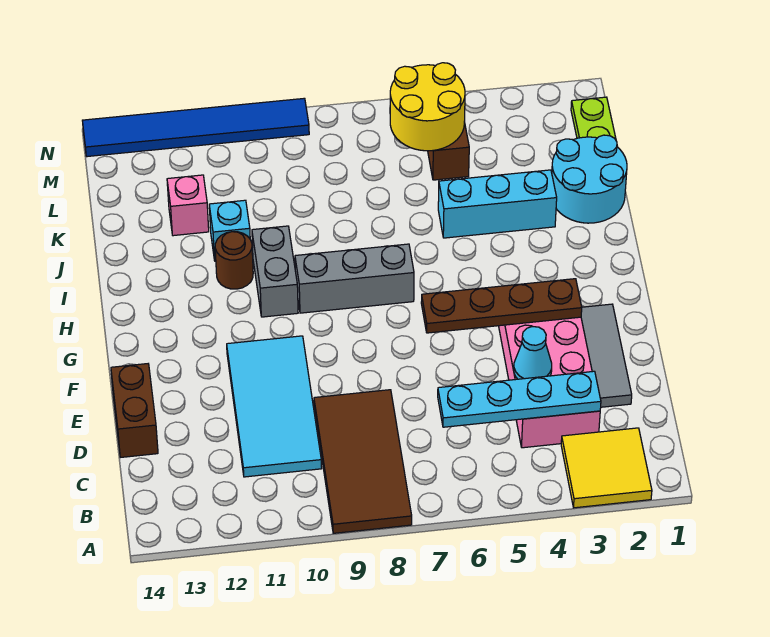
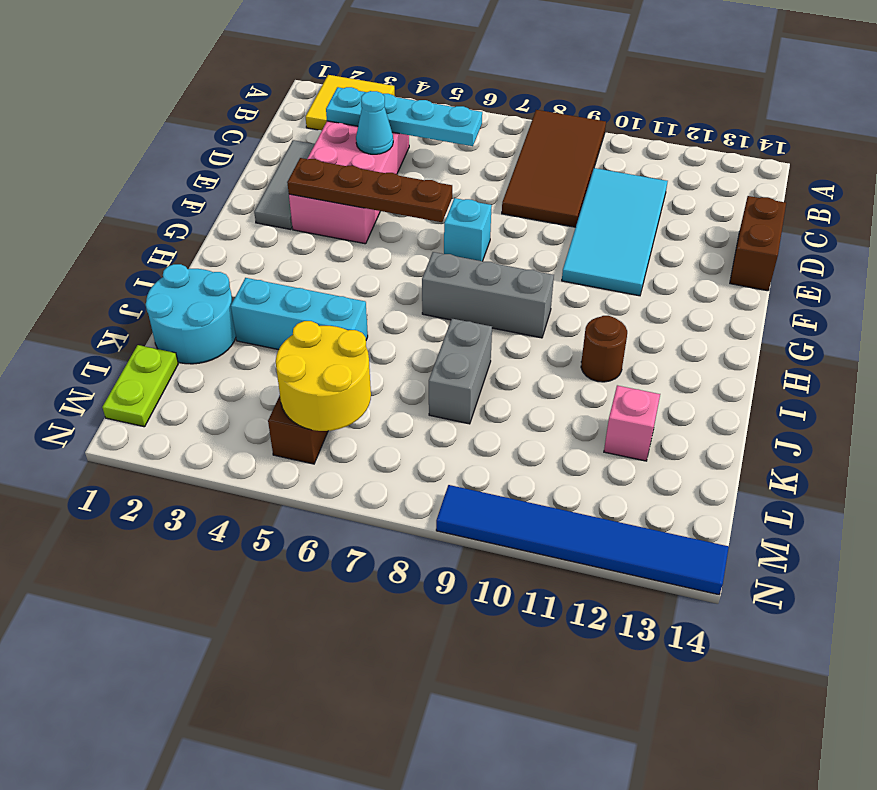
grey brick H10:I10 level 1 -> grey brick J8:K8 level 1
cyan brick J11 level 1 -> cyan brick F7 level 1

